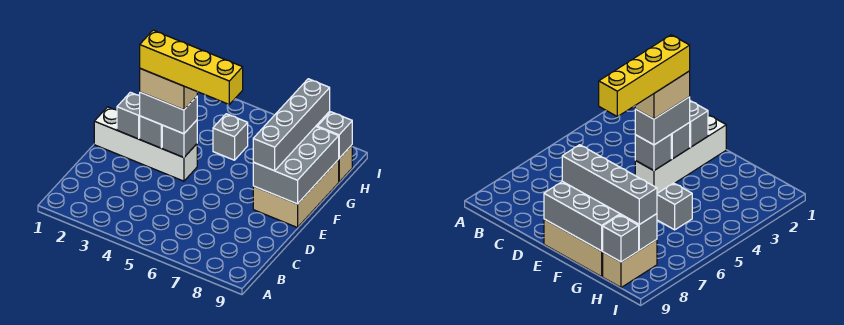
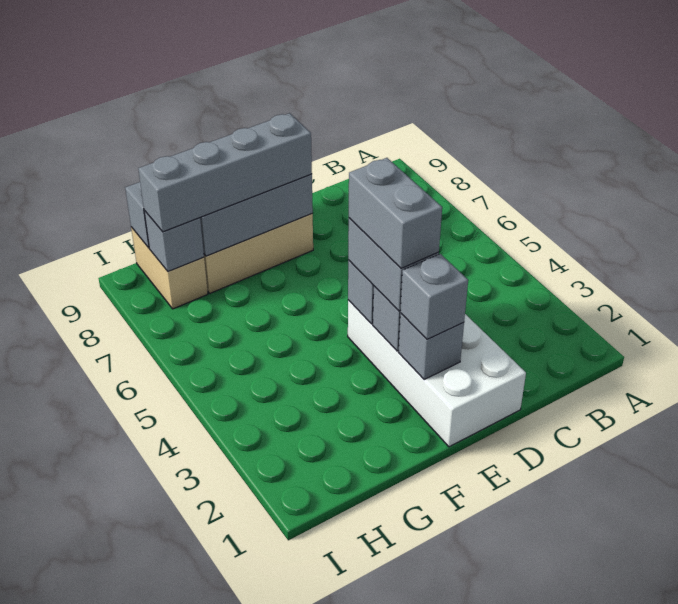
white brick E1:E4 level 1 -> white brick D1:E4 level 1
tan brick E3:E4 level 4 -> grey brick E3:E4 level 4
yellow brick E3:E6 level 5 -> none
grey brick G5 level 1 -> grey brick E2 level 3

